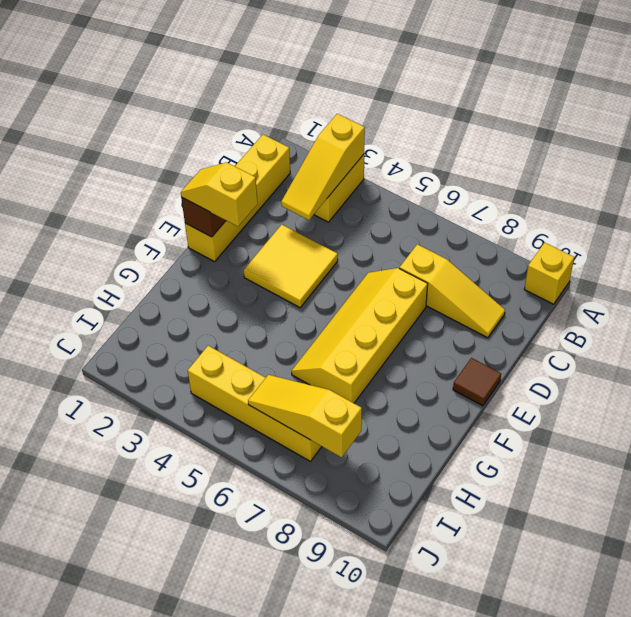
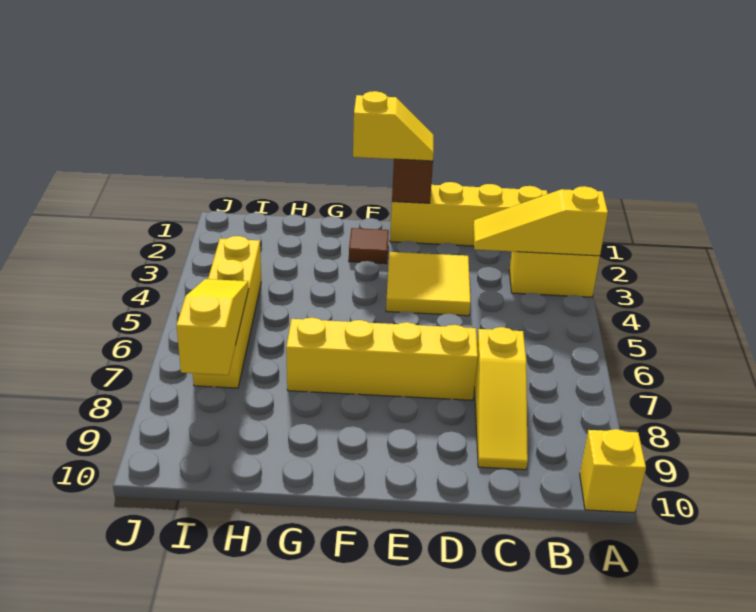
yellow slope E1:E2 level 3 top 2 -> yellow slope E1:F1 level 3 top F
brown tile E10 level 1 -> brown tile F2 level 1

